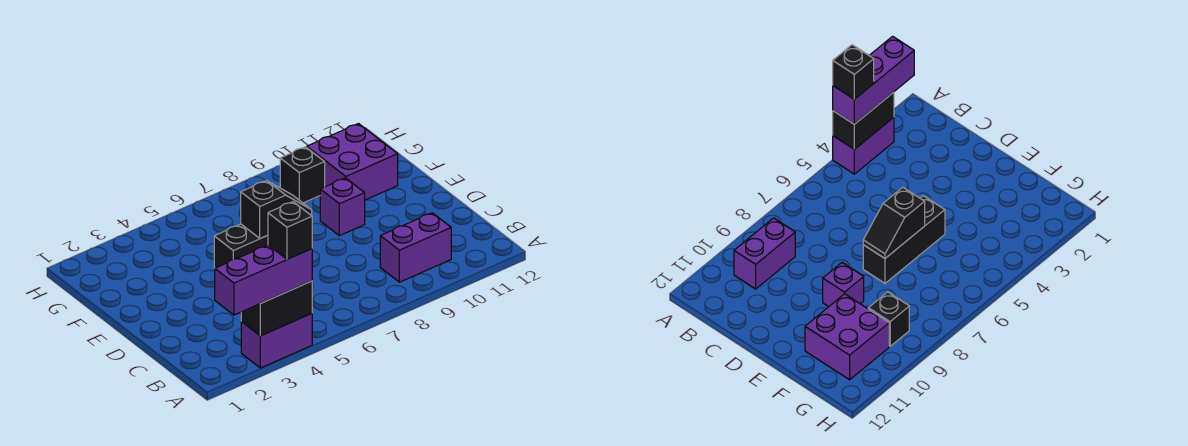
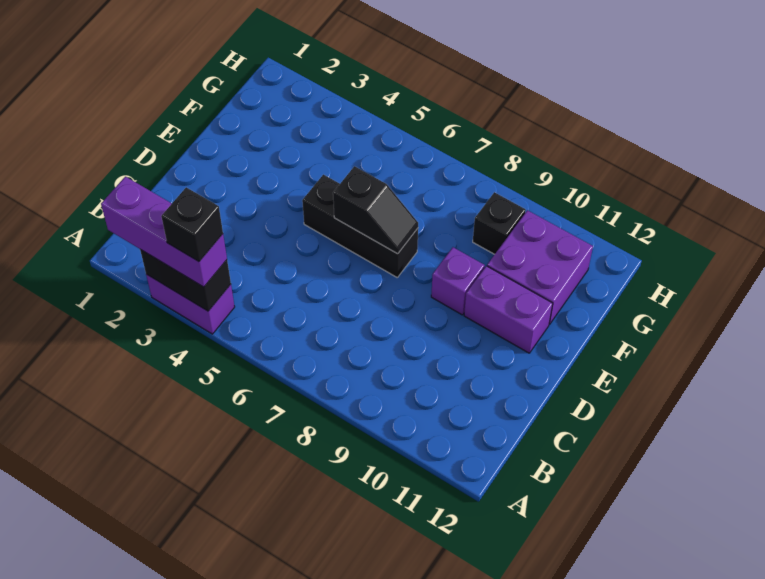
purple brick B9:B10 level 1 -> purple brick E10:E11 level 1

